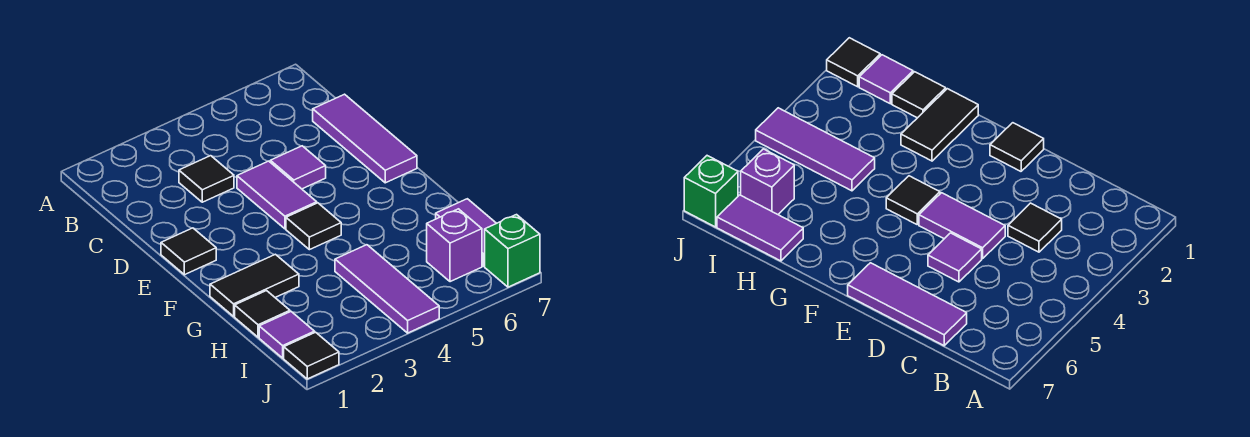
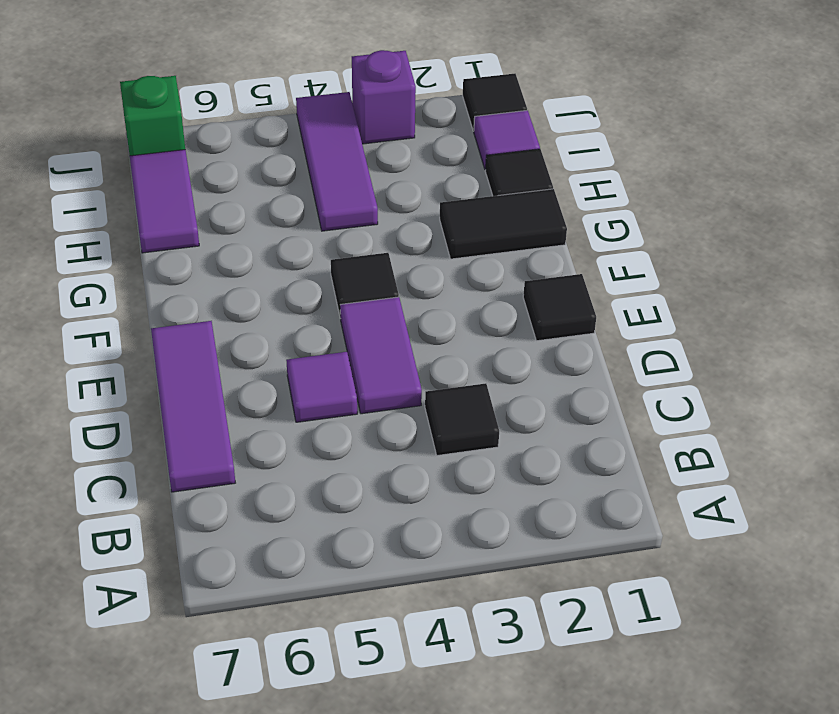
purple brick I6 level 1 -> purple brick J3 level 1

